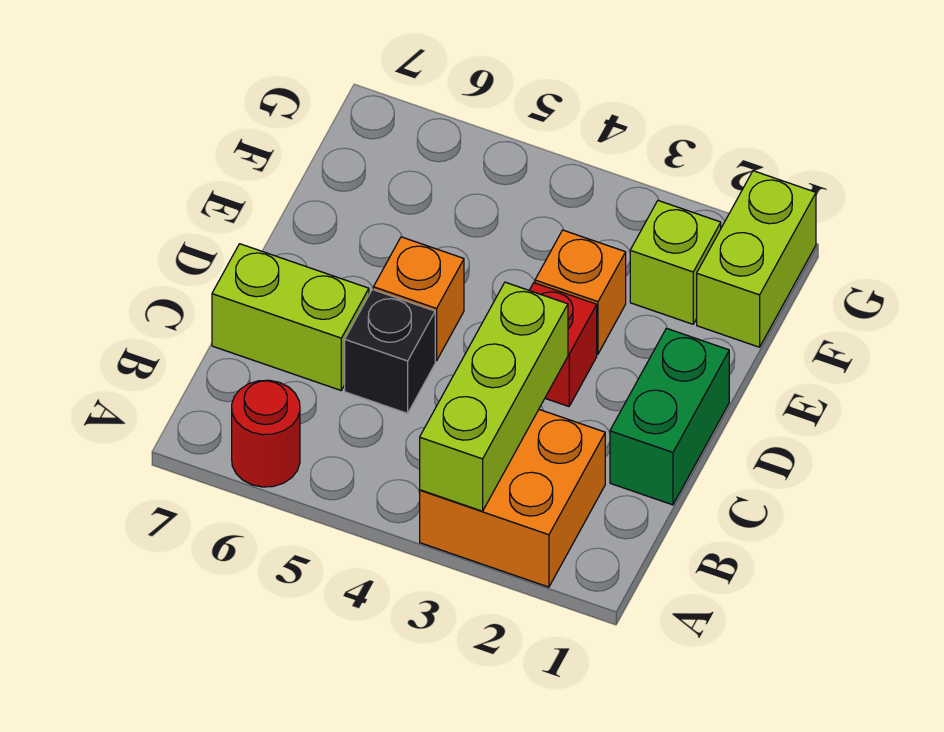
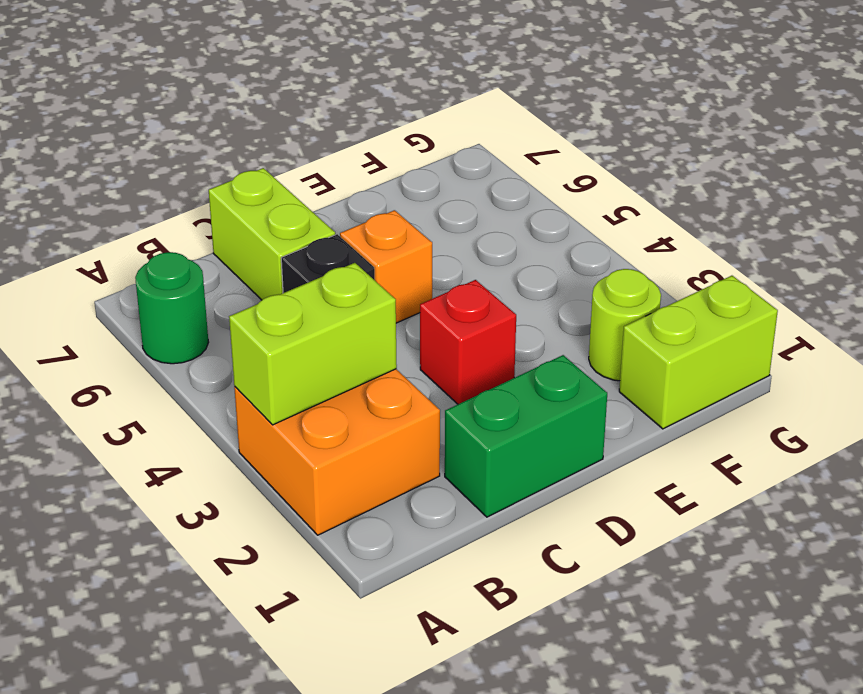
lime brick A3:C3 level 2 -> lime brick A3:B3 level 2
red round brick A6 level 1 -> green round brick A6 level 1
orange brick E3 level 1 -> none
lime brick F2 level 1 -> lime round brick F2 level 1

